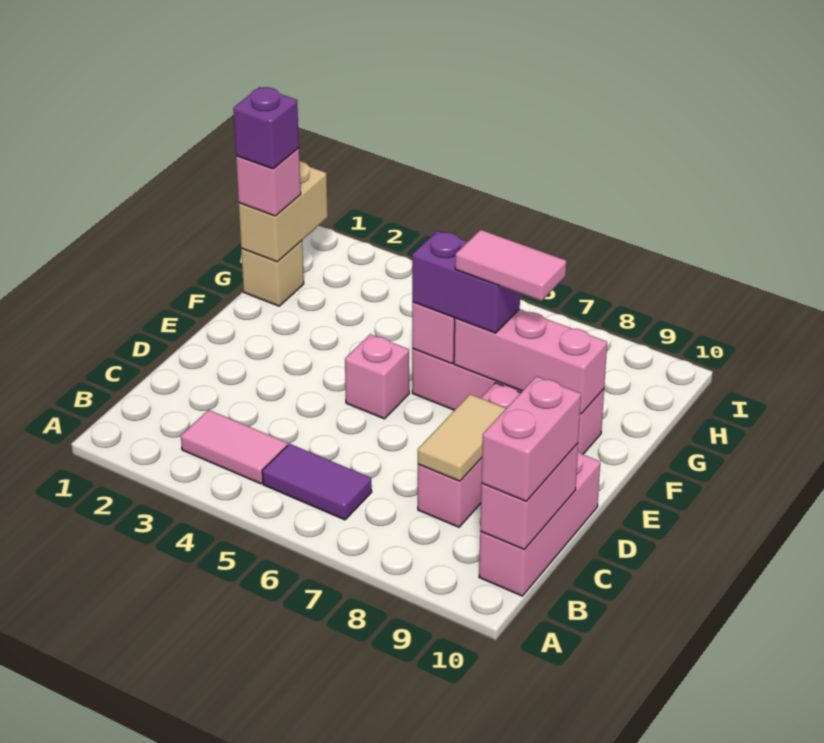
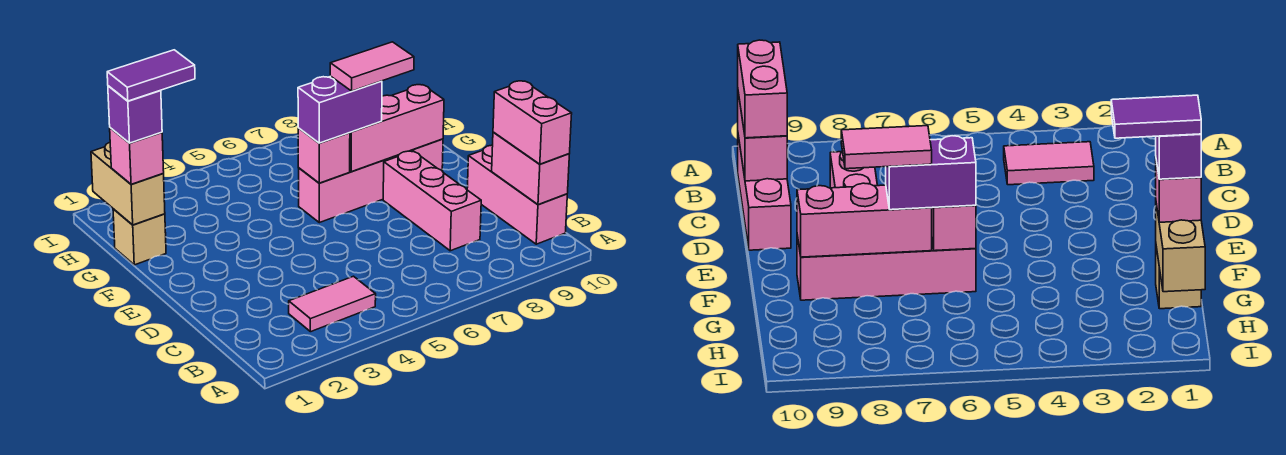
purple tile B5:B6 level 1 -> purple tile G1:G2 level 5
tan tile C8:D8 level 2 -> none
pink brick E5 level 1 -> none

